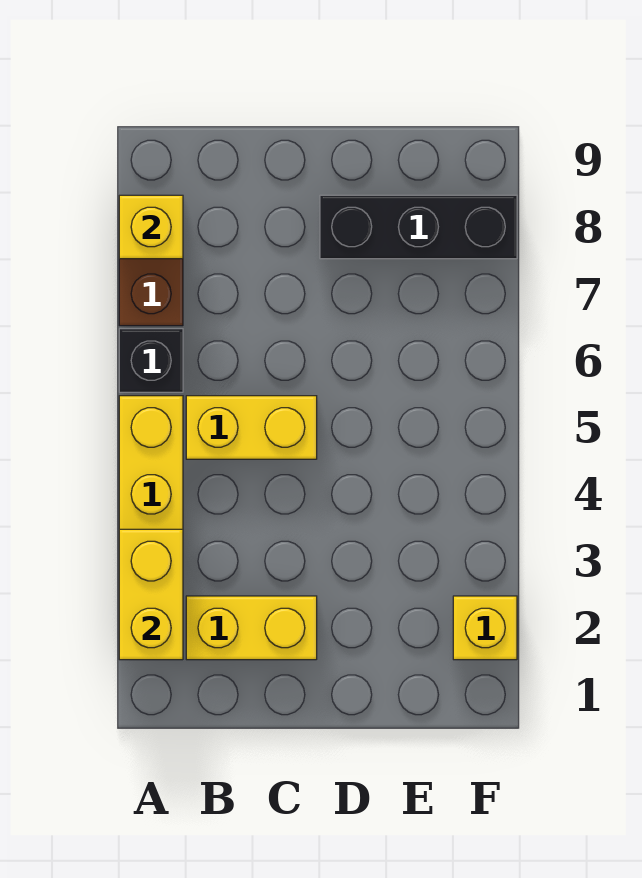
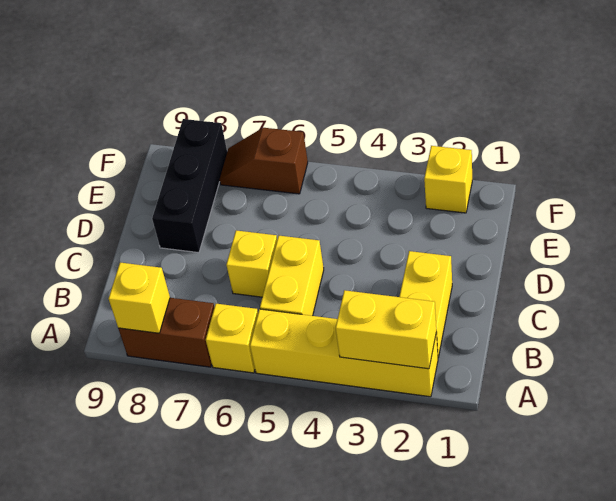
black brick A6 level 1 -> yellow brick A6 level 1
none -> yellow brick C6 level 1
none -> brown slope F6:F7 level 1 top 6

